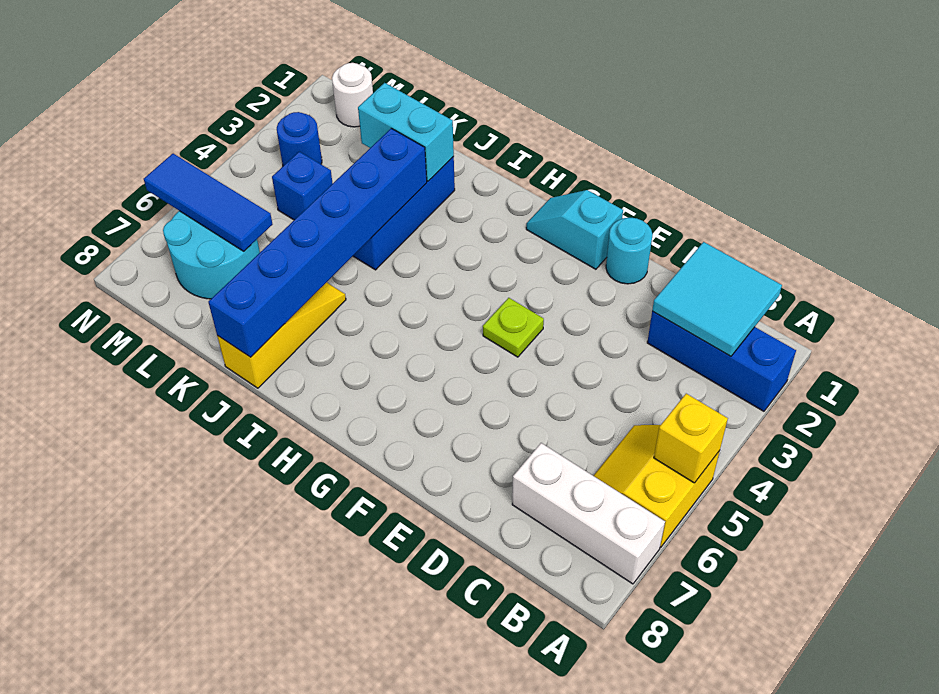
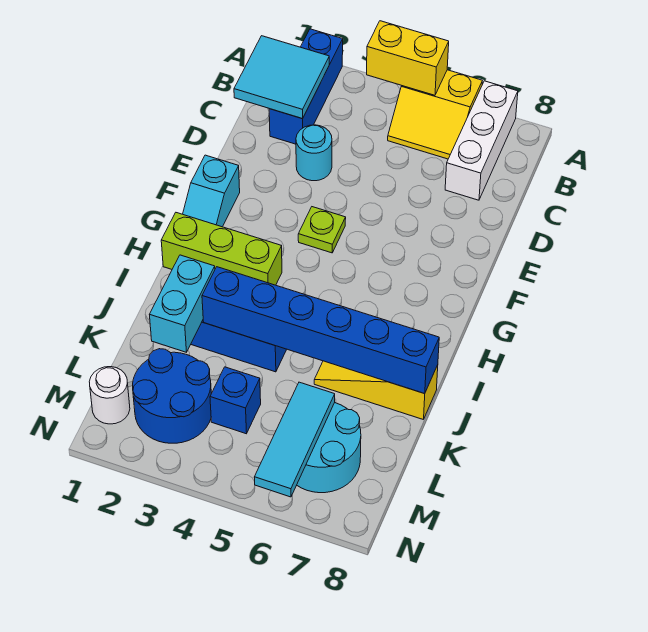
yellow brick A5 level 2 -> yellow brick A4:A5 level 2
cyan round brick E1 level 1 -> cyan round brick D3 level 1
none -> lime brick H1:H3 level 1
blue tile L6:N6 level 2 -> cyan tile L6:N6 level 2
blue round brick M3 level 1 -> blue round brick L2:M3 level 1

